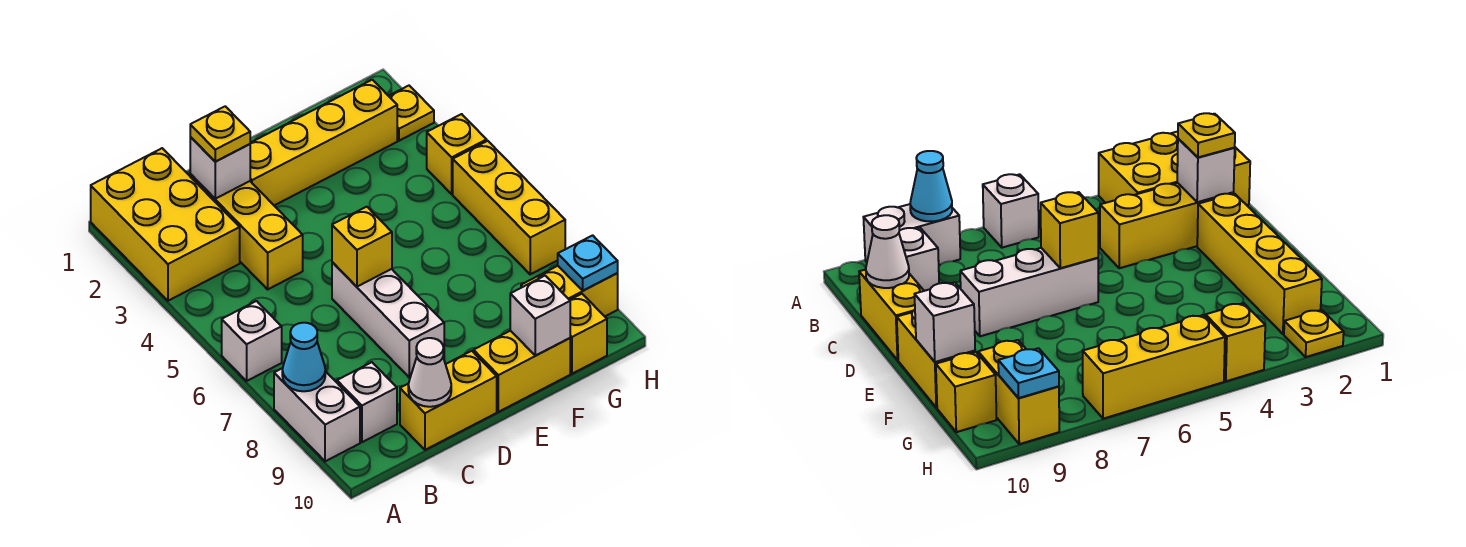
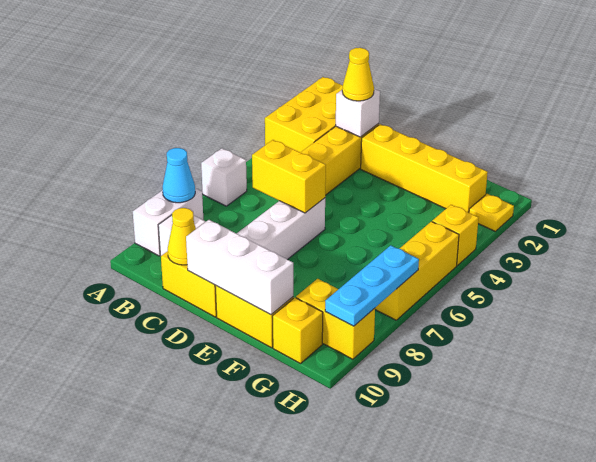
yellow plate C2 level 3 -> yellow cone C2 level 3
white cone C10 level 2 -> yellow cone C10 level 2
yellow brick D6 level 2 -> yellow brick C6:D6 level 2
white brick F10 level 2 -> white brick D10:F10 level 2
cyan plate H9 level 2 -> cyan plate H7:H9 level 2

